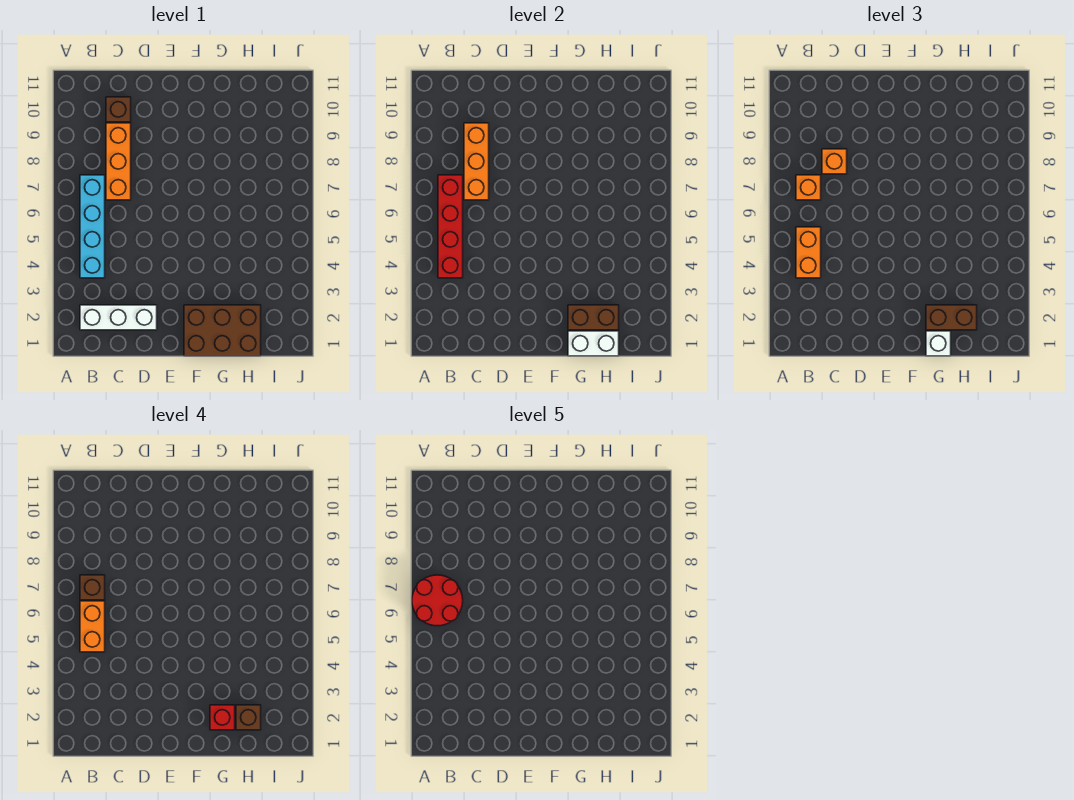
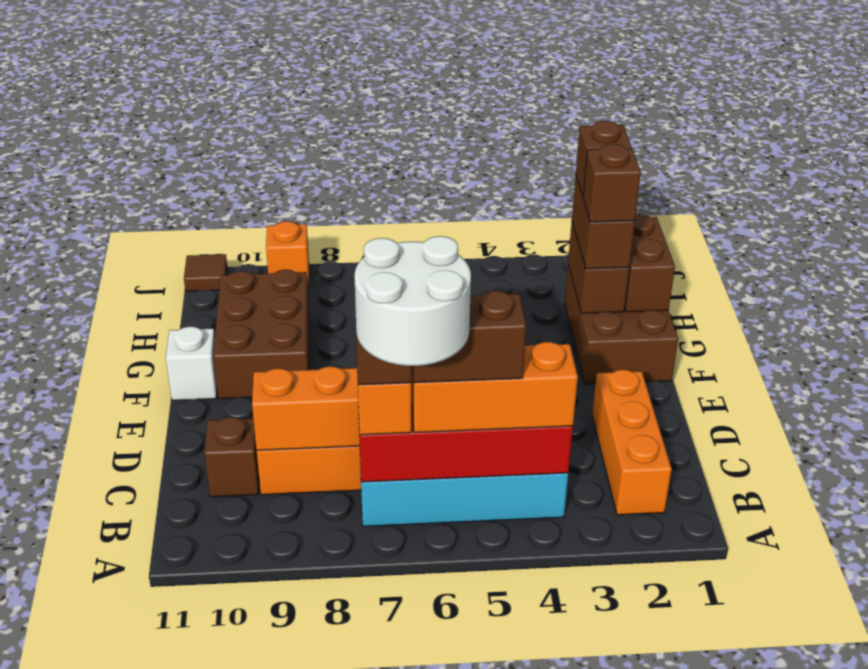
red round brick A6:B7 level 5 -> white round brick A6:B7 level 5
white brick B2:D2 level 1 -> orange brick B2:D2 level 1
orange brick B4:B5 level 3 -> orange brick B4:B6 level 3
orange brick B5:B6 level 4 -> brown brick B5:B6 level 4
orange brick C8 level 3 -> orange brick J9 level 1
none -> brown brick F9:H10 level 1
white brick G1:H1 level 2 -> brown brick G1:H1 level 2
white brick G1 level 3 -> white brick F11 level 1
red brick G2 level 4 -> brown brick G2 level 4
none -> brown tile J11 level 1

